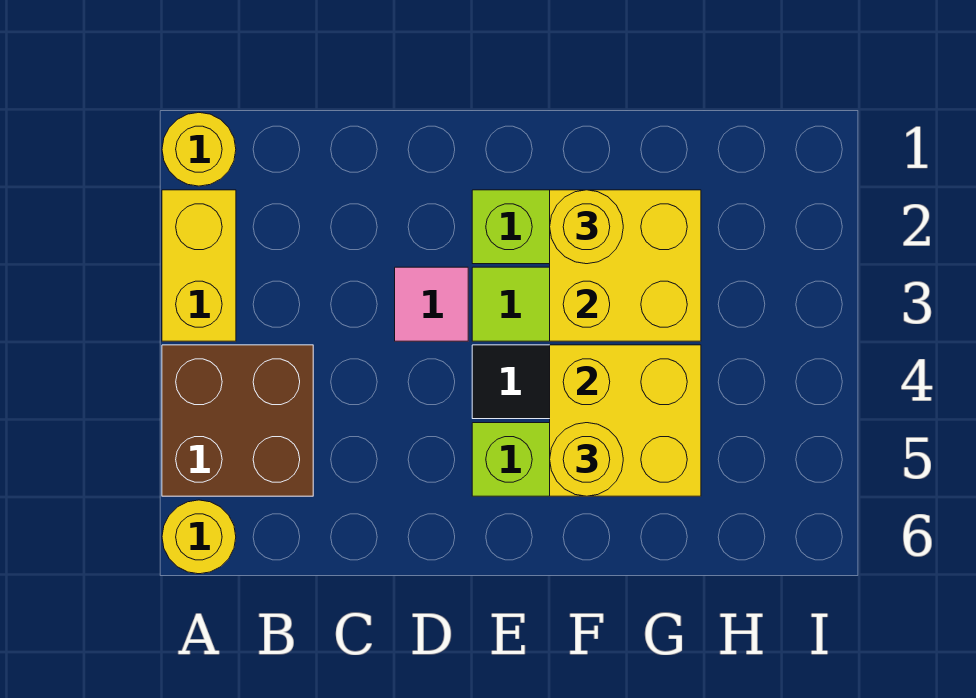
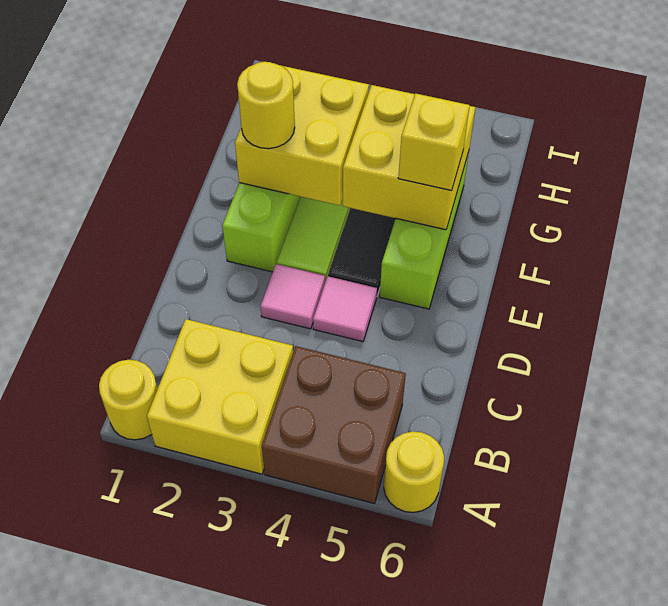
yellow brick A2:A3 level 1 -> yellow brick A2:B3 level 1
none -> pink tile D4 level 1
yellow round brick F5 level 3 -> yellow brick F5 level 3

